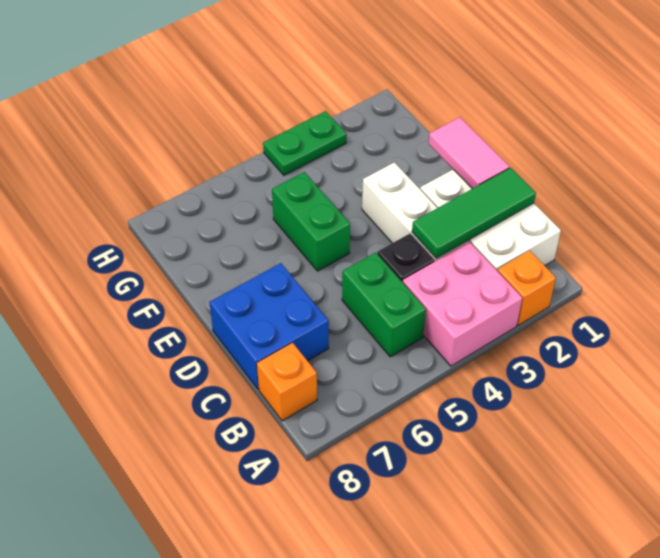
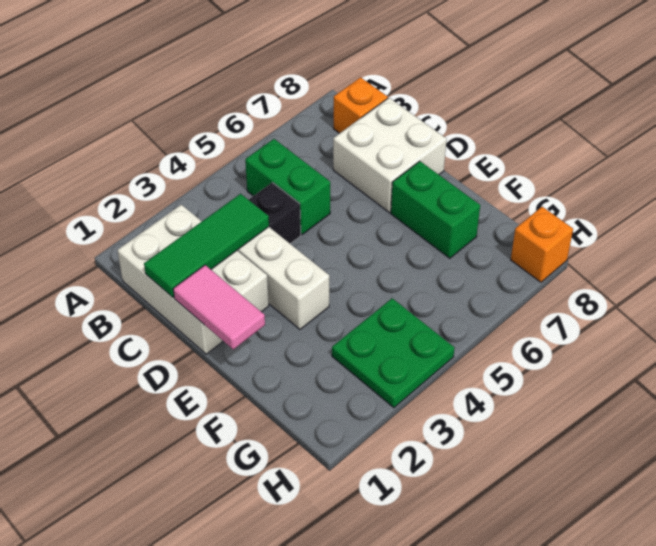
orange brick A2 level 1 -> orange brick H8 level 1
pink brick A3:B4 level 1 -> none
blue brick C7:D8 level 1 -> white brick C7:D8 level 1
green brick E5:F5 level 1 -> green brick E7:F7 level 1
green plate H3:H4 level 1 -> green plate G3:H4 level 1

